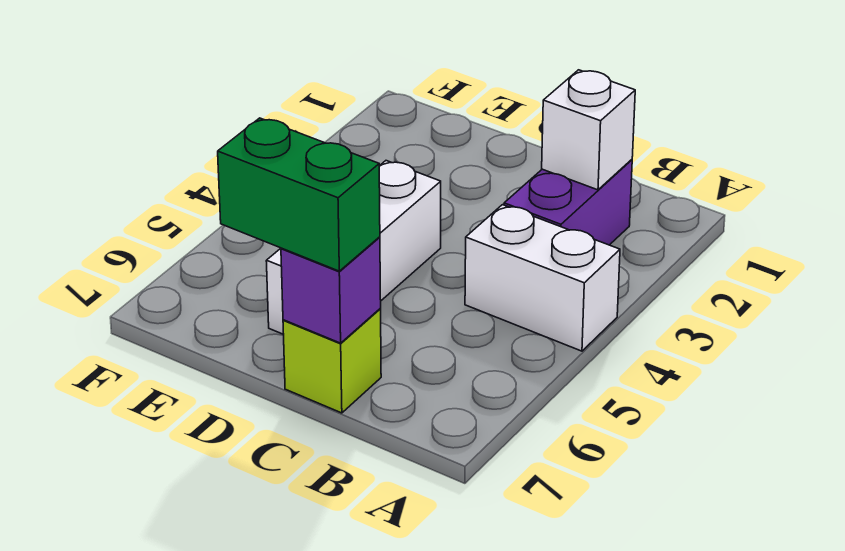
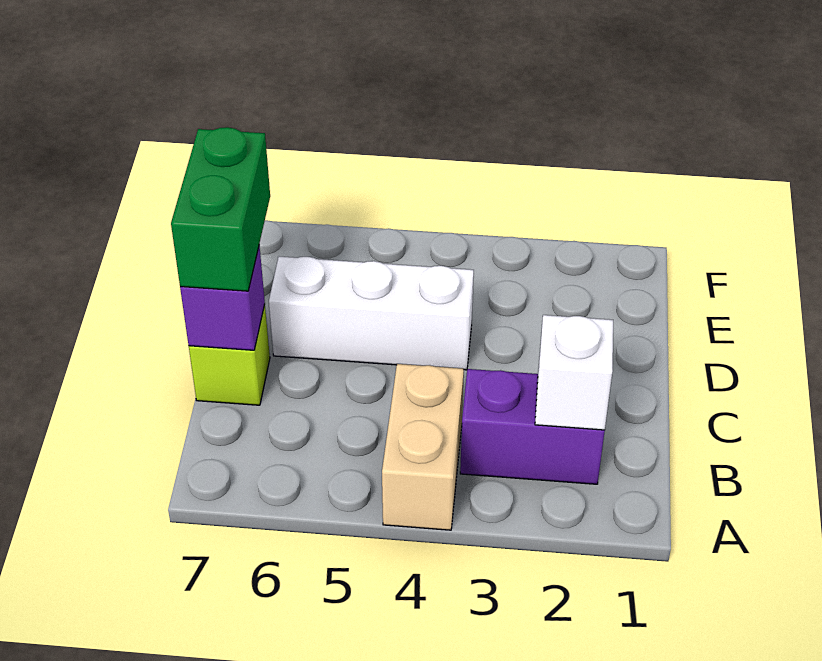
white brick A4:B4 level 1 -> tan brick A4:B4 level 1

